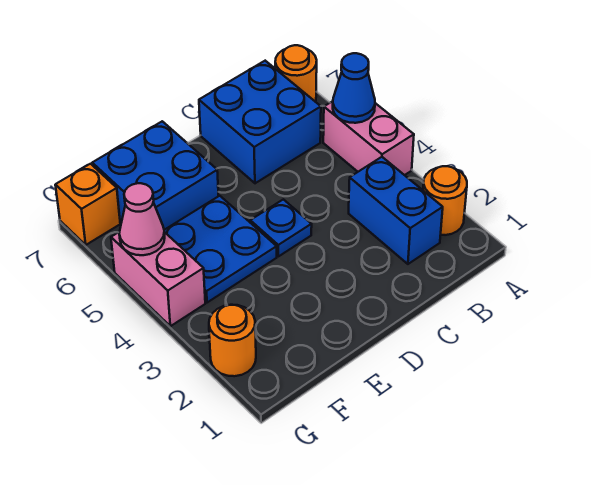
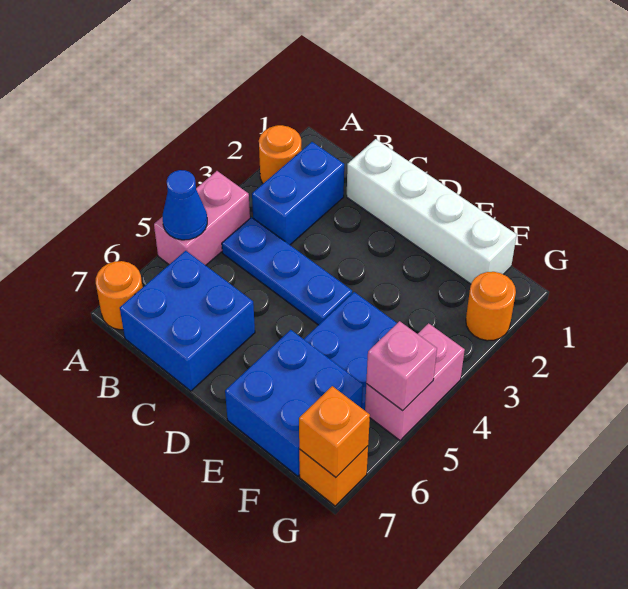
none -> white brick C1:F1 level 1
blue plate D4 level 1 -> blue plate B4:D4 level 1
pink cone G5 level 2 -> pink brick G5 level 2
none -> orange brick G7 level 2

